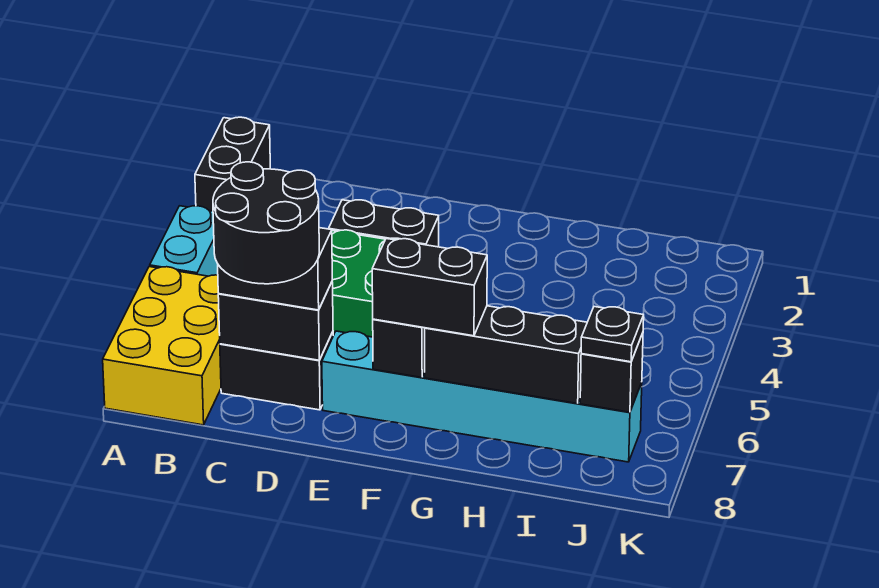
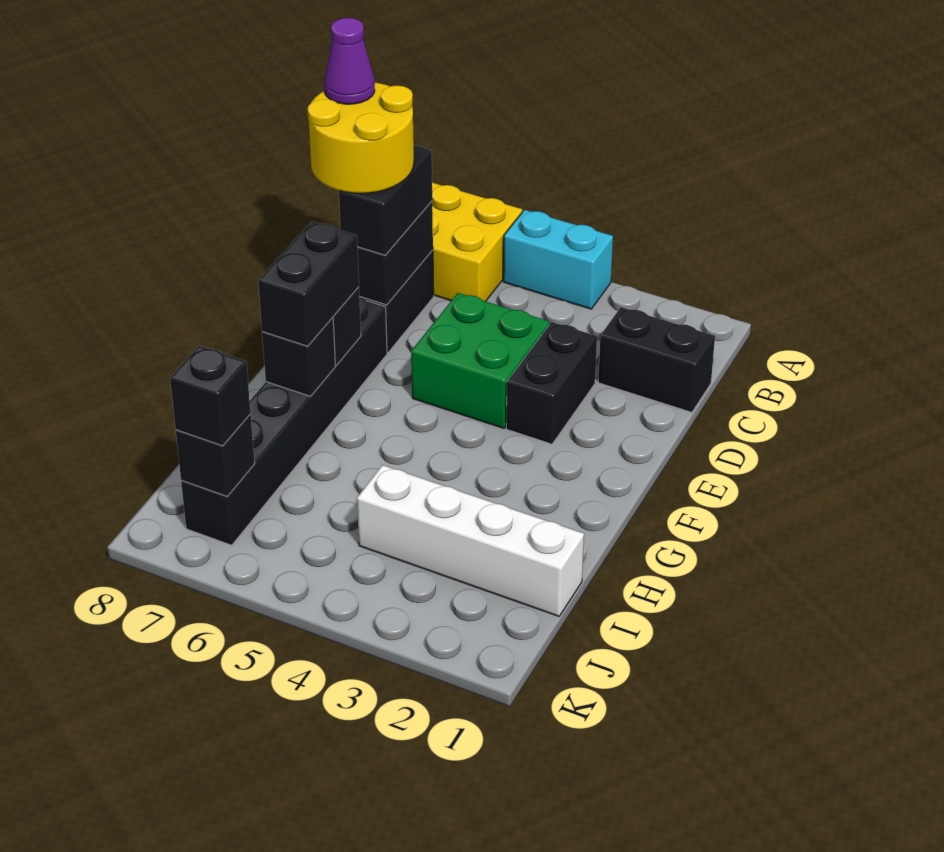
black brick A1:A2 level 1 -> black brick C1:C2 level 1
black round brick C7:D8 level 4 -> yellow round brick C7:D8 level 4
none -> purple cone C8 level 5
cyan brick E7:J7 level 1 -> black brick E7:J7 level 1
black brick G7:I7 level 2 -> black brick G7 level 2
none -> white brick I1:I4 level 1
black plate J7 level 3 -> black brick J7 level 3

